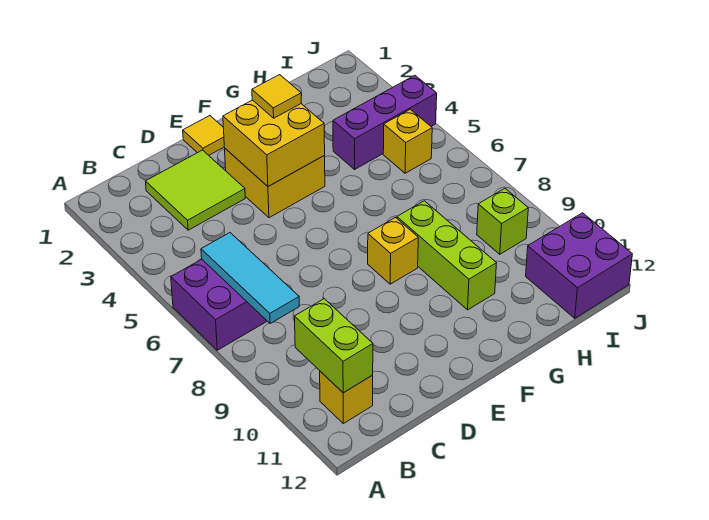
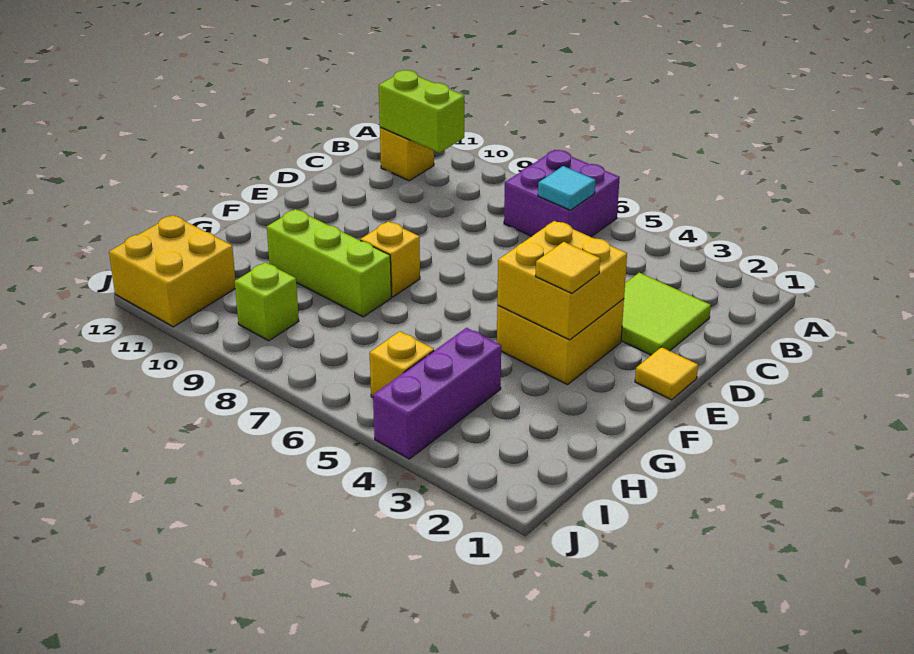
cyan tile B6:B8 level 2 -> cyan tile B6 level 2
purple brick I11:J12 level 1 -> yellow brick I11:J12 level 1

